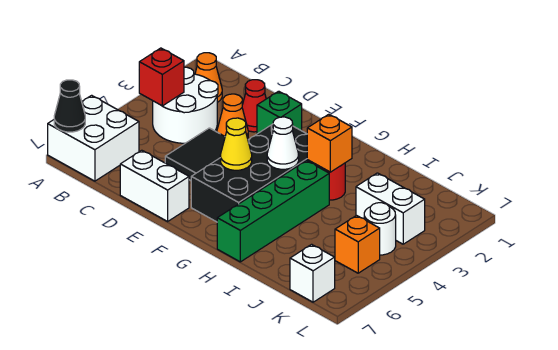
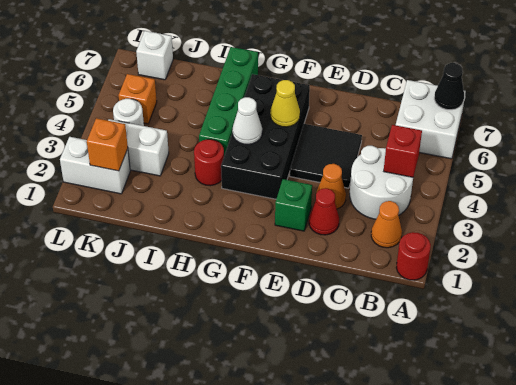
none -> red round brick A1 level 1
white brick D7:E7 level 1 -> white brick K2:L2 level 1
orange brick H3 level 2 -> orange brick K2 level 2

